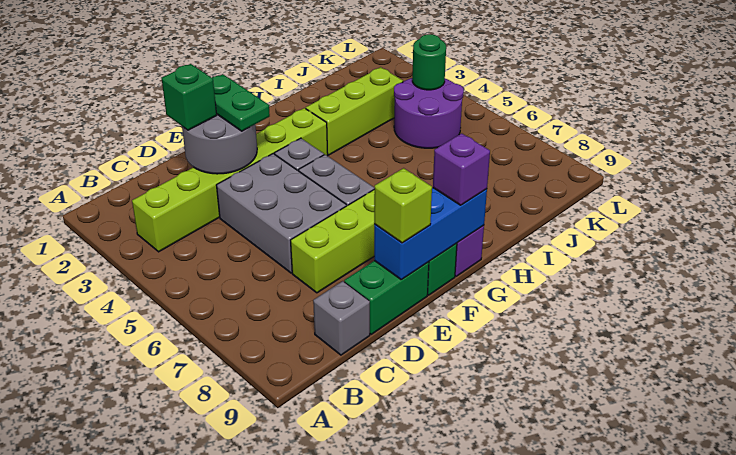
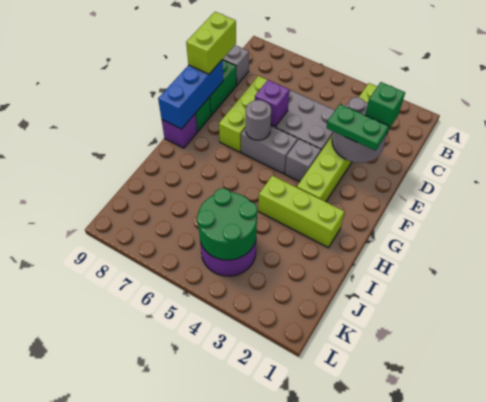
lime brick E9 level 3 -> lime brick D9:E9 level 3
none -> grey round brick F6 level 2
purple brick G9 level 3 -> purple brick E6 level 2
lime brick H3:J3 level 1 -> lime brick H2:H4 level 1
green round brick K4 level 2 -> green round brick J4:K5 level 2

